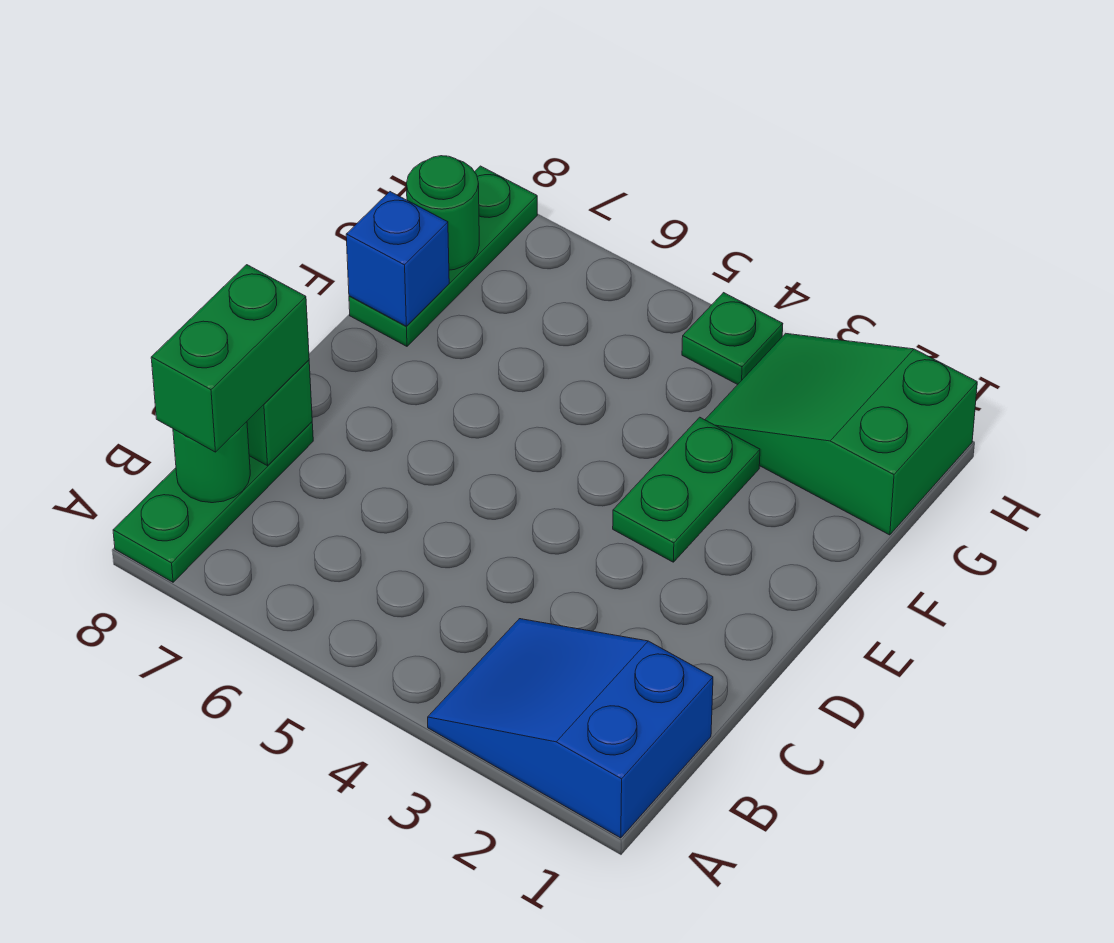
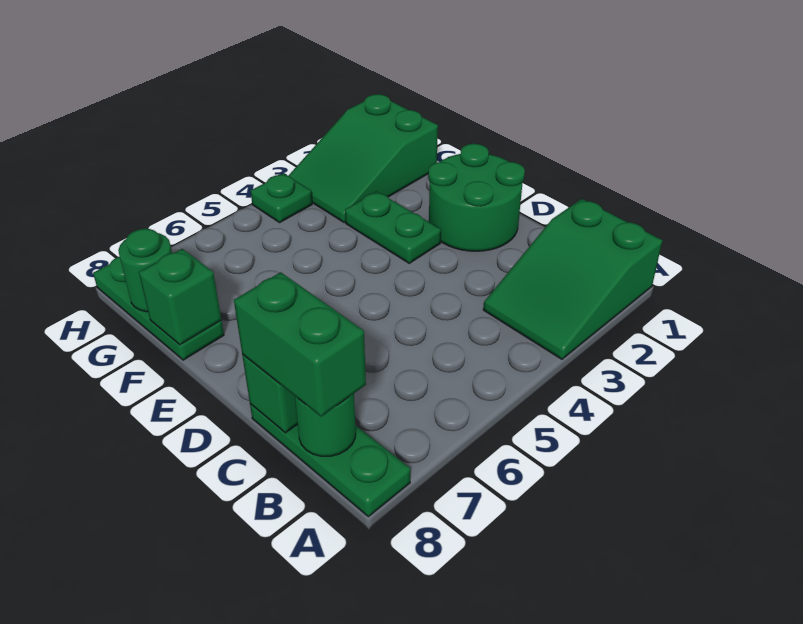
blue slope A1:B3 level 1 top 1 -> green slope A1:B3 level 1 top 1
none -> green round brick D1:E2 level 1
blue brick F8 level 2 -> green brick F8 level 2

